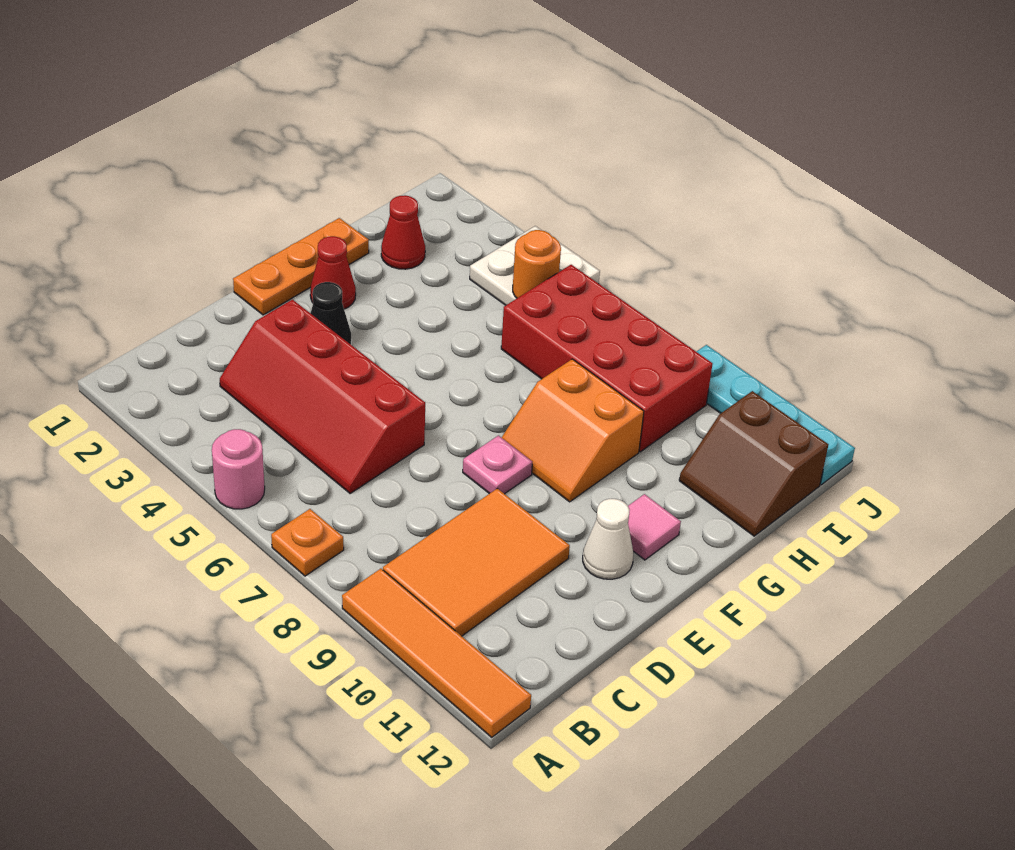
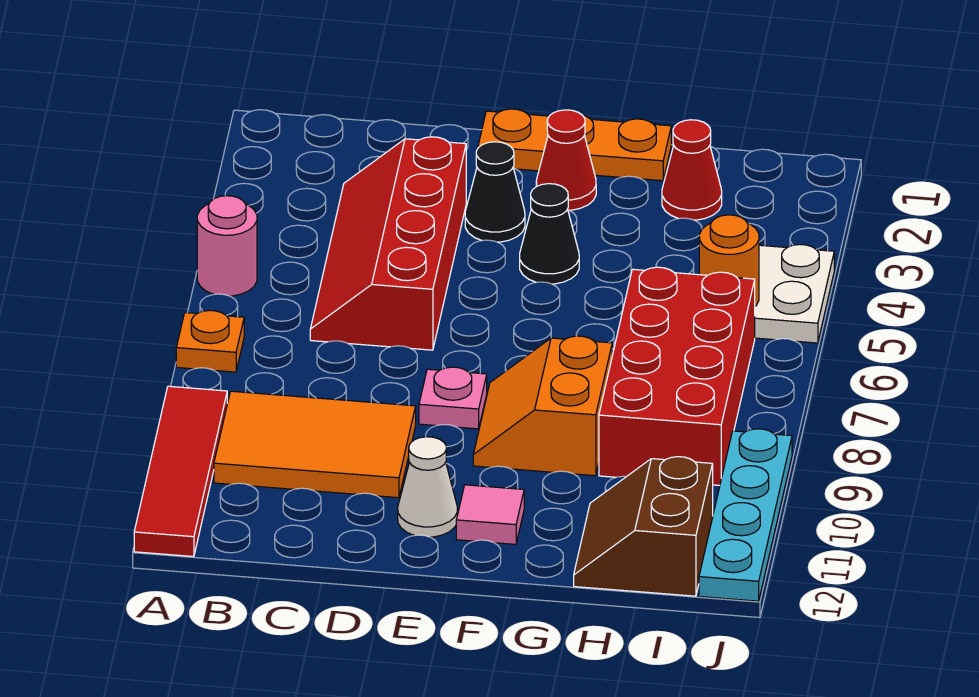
orange tile A9:A12 level 1 -> red tile A9:A12 level 1
none -> black cone F4 level 1

